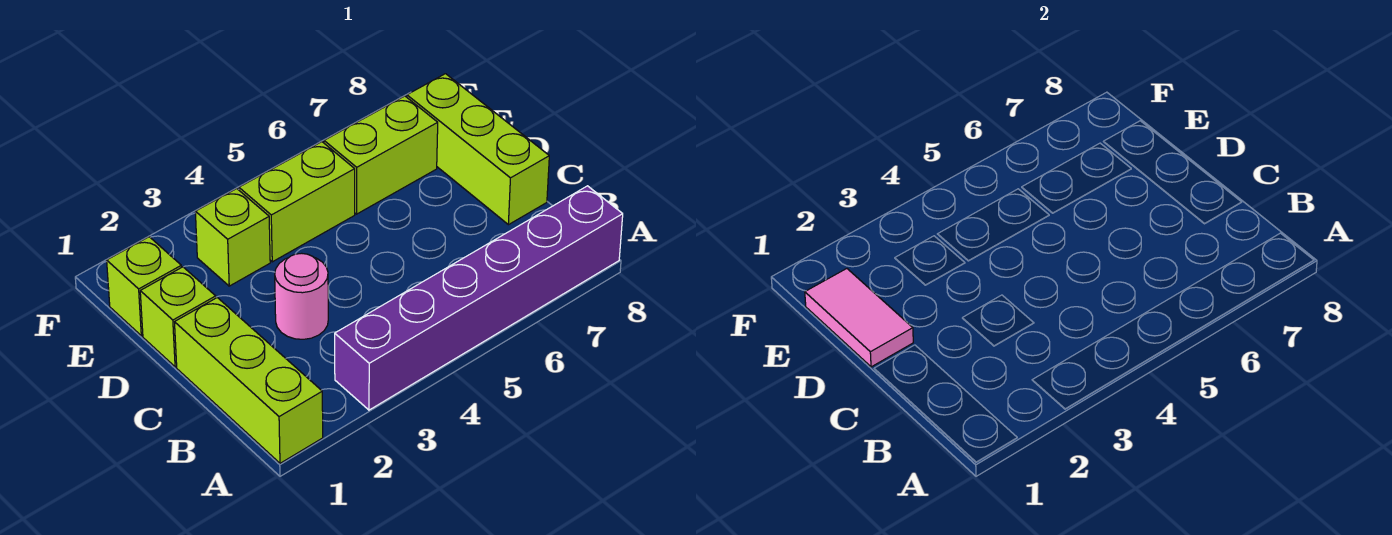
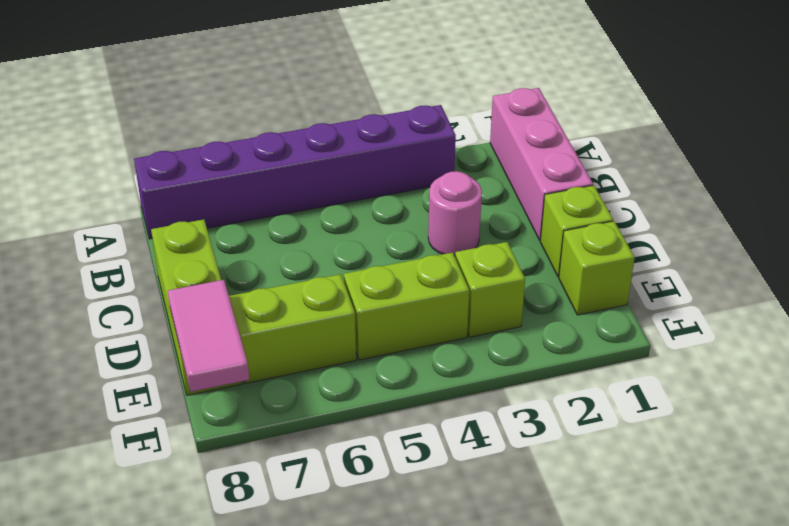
lime brick A1:C1 level 1 -> pink brick A1:C1 level 1
pink tile D1:E1 level 2 -> pink tile E8:F8 level 2

